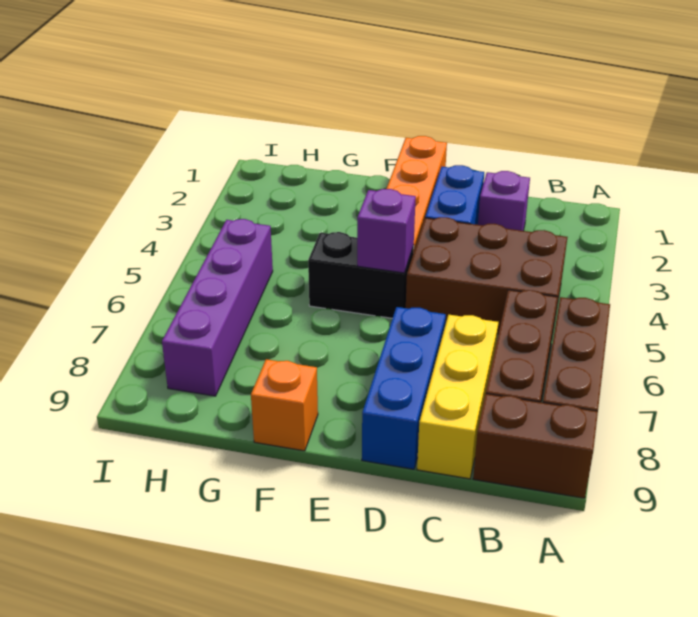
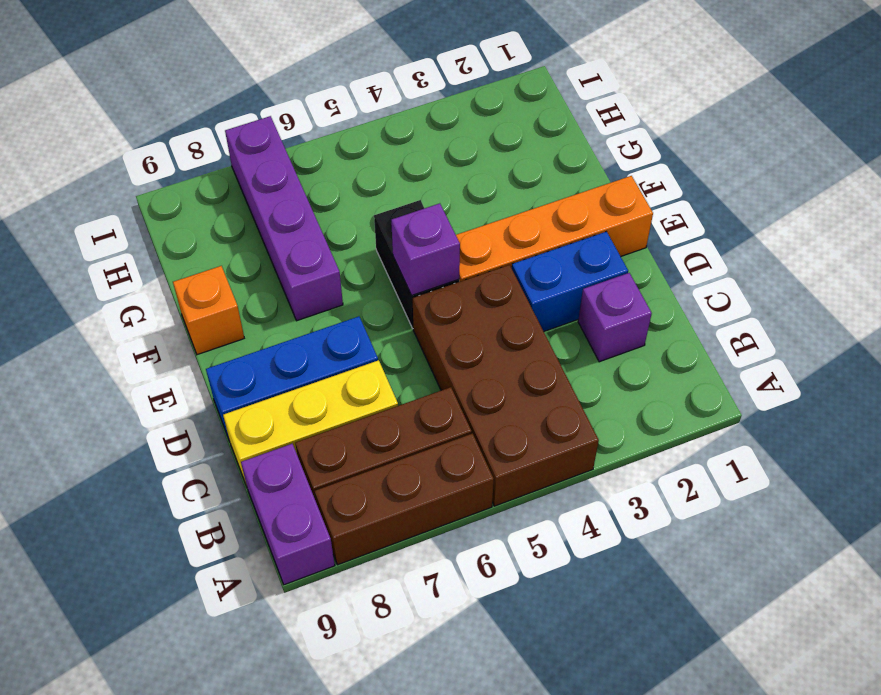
brown brick A9:B9 level 1 -> purple brick A9:B9 level 1
brown brick B4:D5 level 1 -> brown brick A4:D5 level 1
purple brick H5:H8 level 1 -> purple brick F7:I7 level 1

